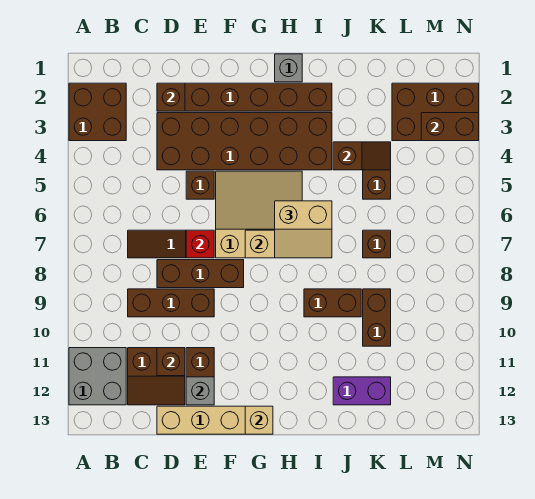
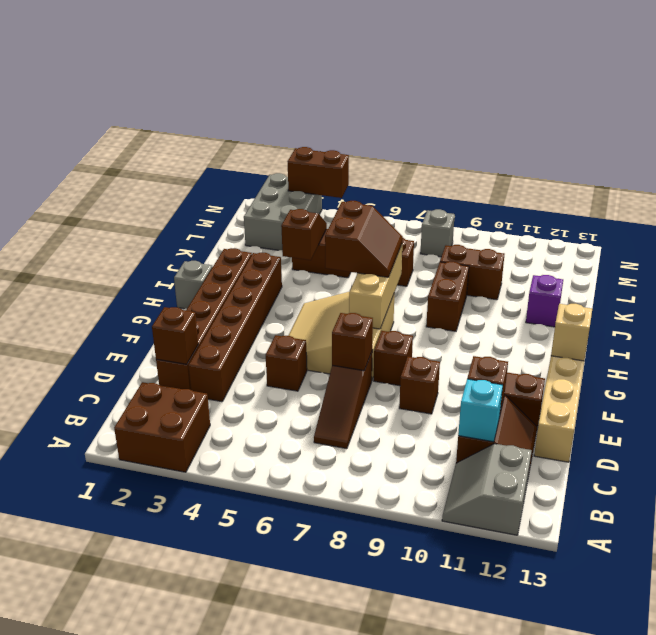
grey brick A11:B12 level 1 -> grey slope A11:B12 level 1 top 12
brown brick C9:E9 level 1 -> brown brick E9 level 1
none -> cyan brick C11 level 2
brown brick D3:I4 level 1 -> brown brick D3:I3 level 1
brown brick D8:F8 level 1 -> brown brick F8 level 1
red brick E7 level 2 -> brown brick E7 level 2
grey brick E12 level 2 -> grey brick M8 level 1
tan slope H6:I7 level 3 top 6 -> brown slope H6:I7 level 3 top 6
purple brick J12:K12 level 1 -> purple brick J12 level 1
brown brick L2:N3 level 1 -> grey brick L2:N3 level 1
brown brick M3:N3 level 2 -> brown brick N3:N4 level 2

